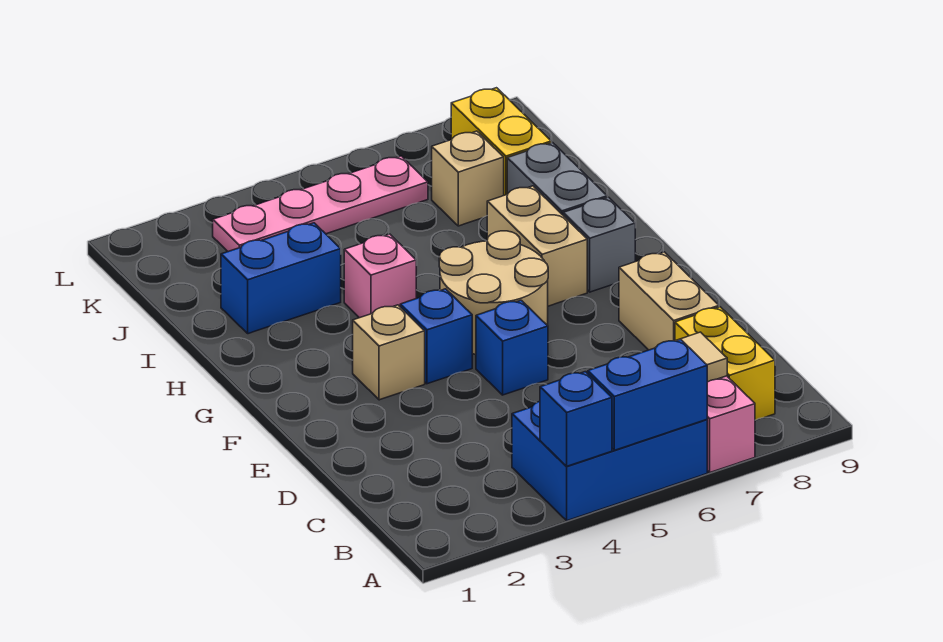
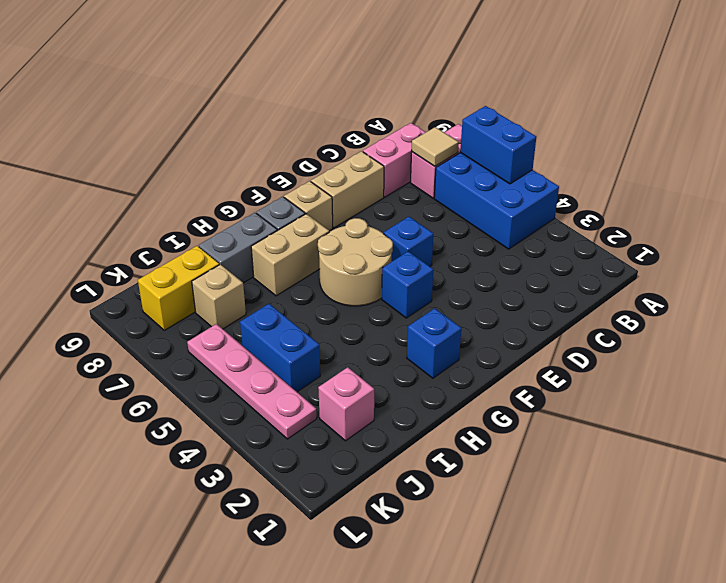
blue brick A4 level 2 -> blue brick G2 level 1
yellow brick B8:C8 level 1 -> pink brick B8:C8 level 1
tan brick F3 level 1 -> tan brick F8 level 1
pink brick H4 level 1 -> pink brick J2 level 1
blue brick I2:I3 level 1 -> blue brick J4:J5 level 1

